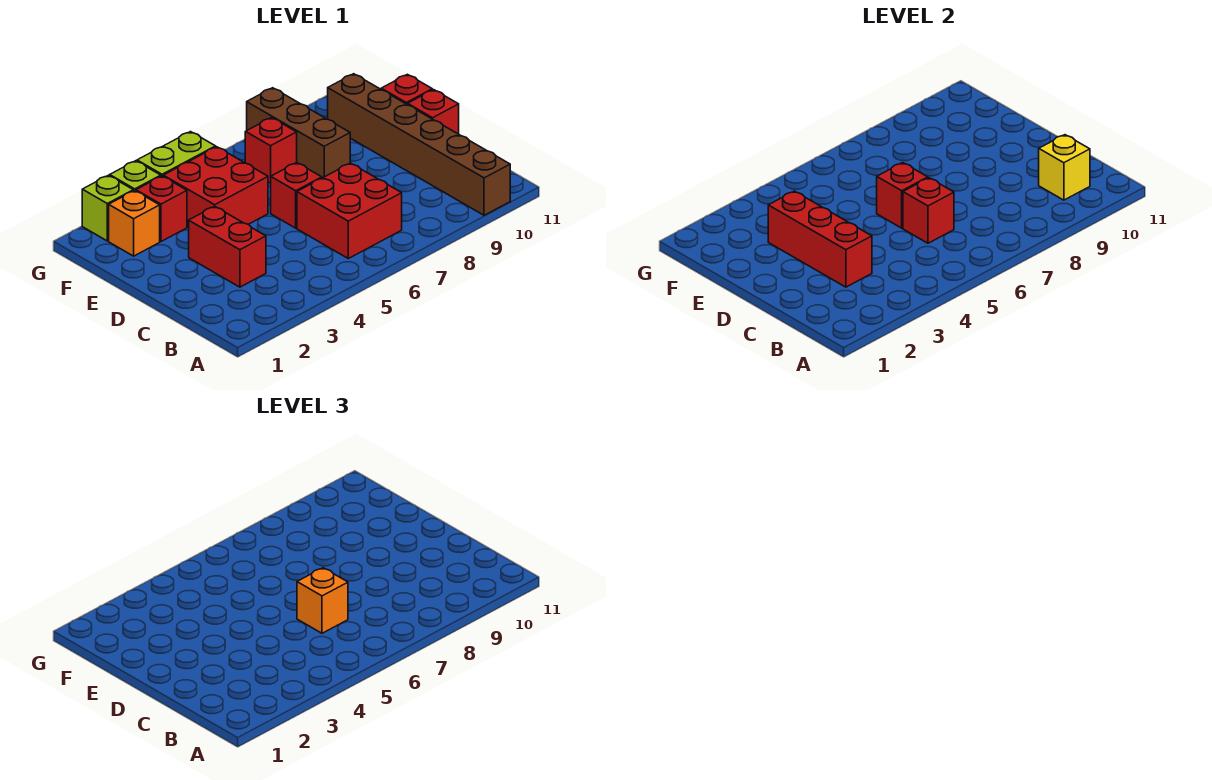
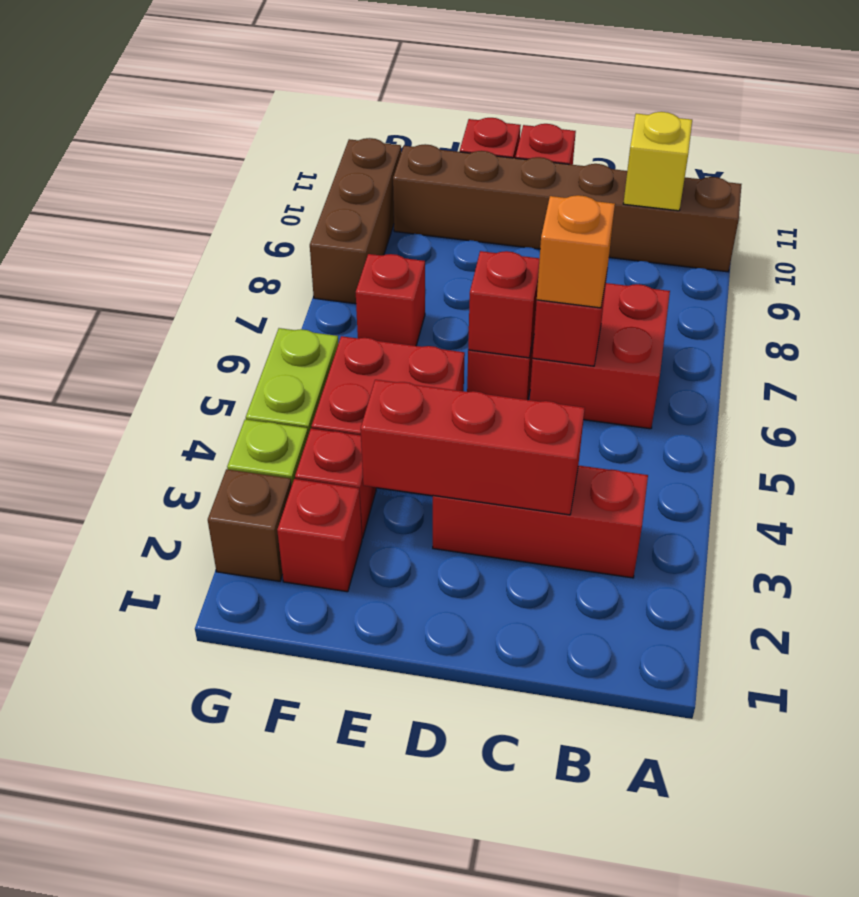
red brick C3:D3 level 1 -> red brick B3:D3 level 1
brown brick E8:G8 level 1 -> brown brick G8:G10 level 1
orange brick F2 level 1 -> red brick F2 level 1
lime brick G2 level 1 -> brown brick G2 level 1

